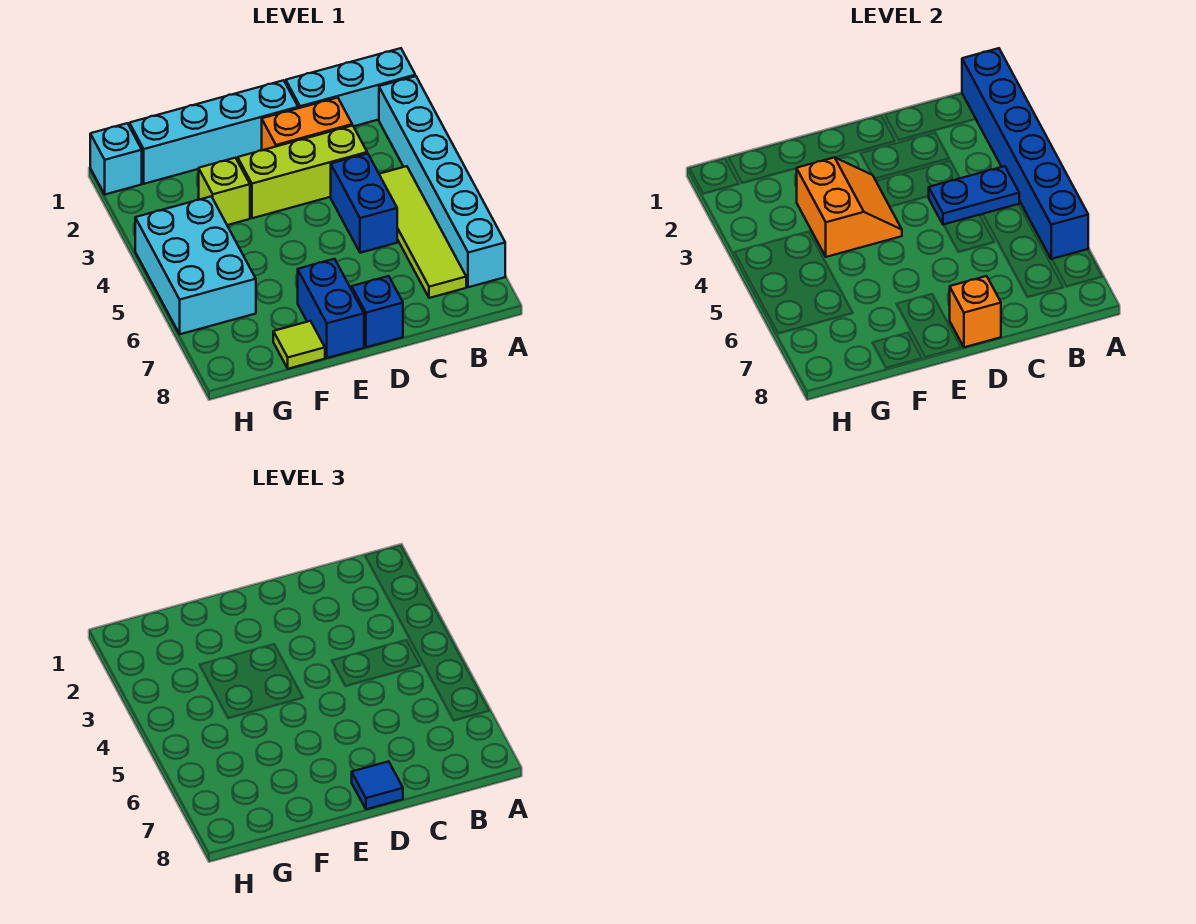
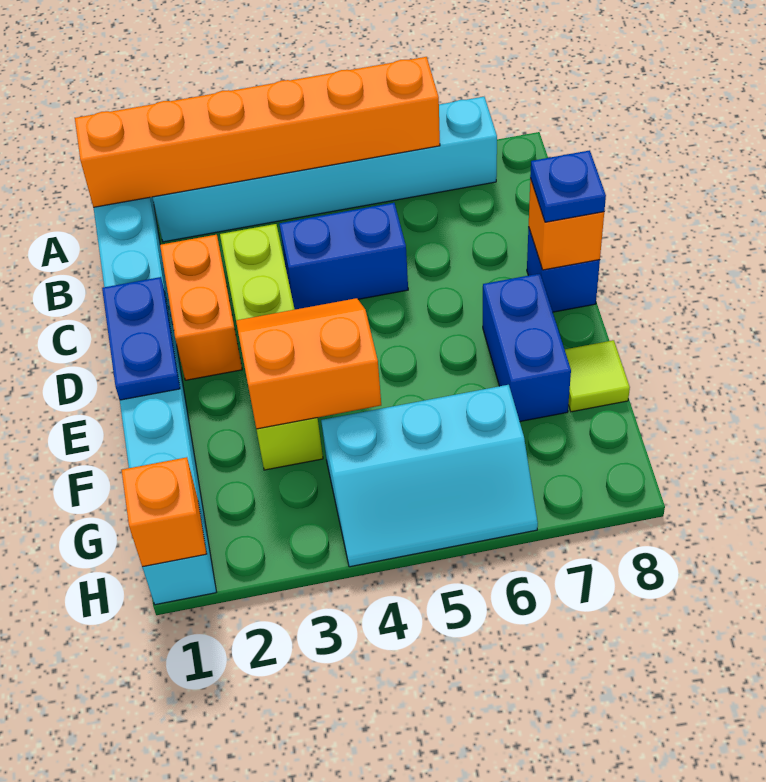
blue brick A1:A6 level 2 -> orange brick A1:A6 level 2
lime tile B4:B7 level 1 -> none
blue plate B4:C4 level 2 -> blue plate D1:E1 level 2
blue tile D8 level 3 -> blue plate D8 level 3
blue brick E7:E8 level 1 -> blue brick E7:F7 level 1
cyan brick G4:H6 level 1 -> cyan slope G4:H6 level 1 top G
none -> orange brick H1 level 2

